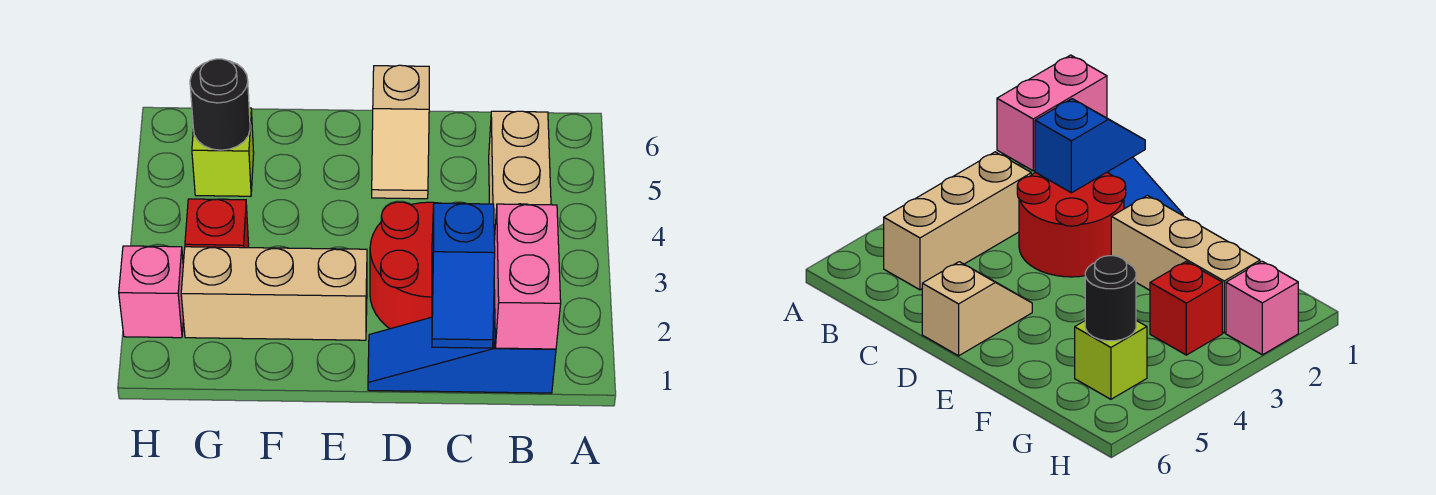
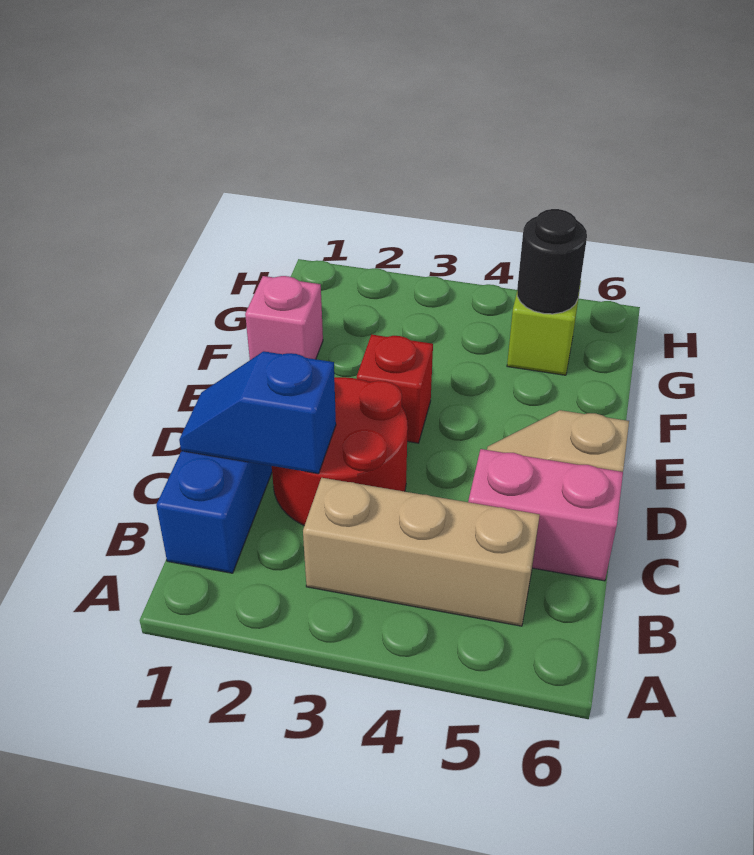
pink brick B1:B2 level 2 -> pink brick C5:C6 level 1
tan brick E2:G2 level 1 -> none
red brick G3 level 1 -> red brick E3 level 1
pink brick H2 level 1 -> pink brick F1 level 1

